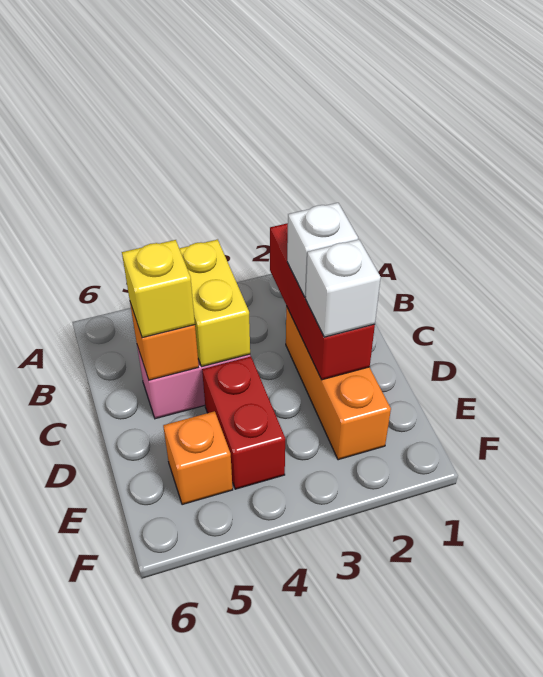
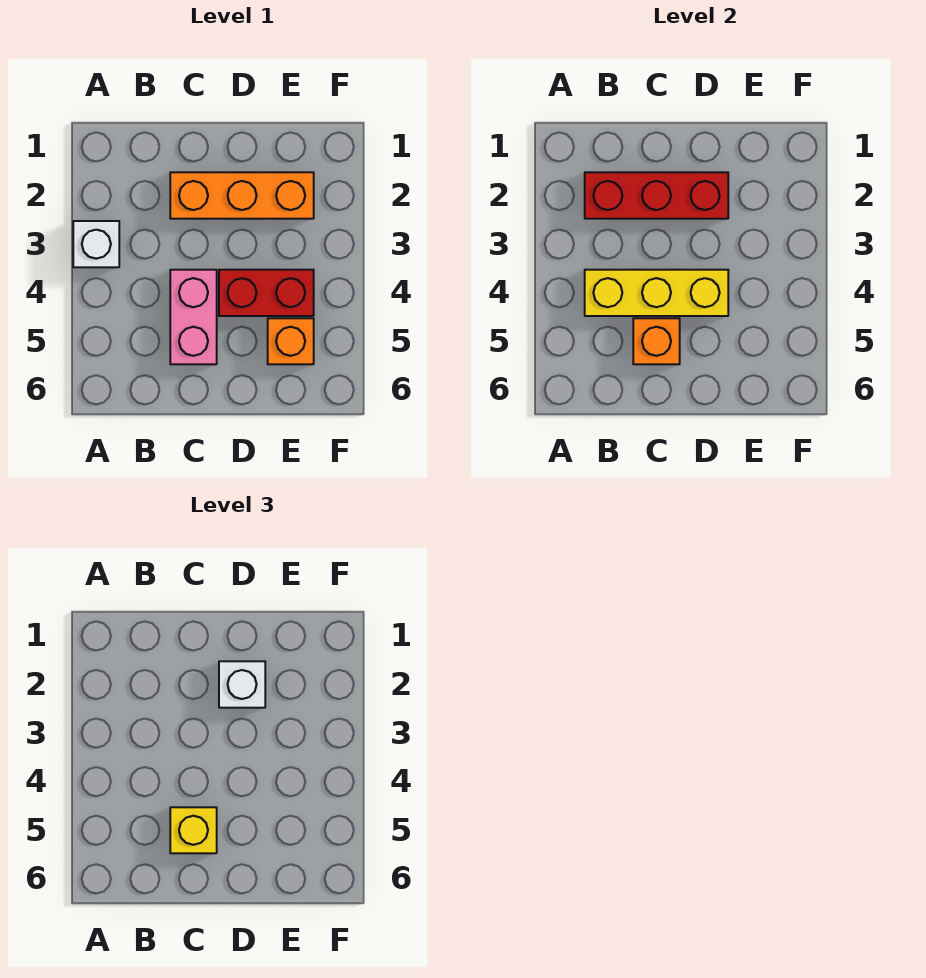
yellow brick B4:C4 level 2 -> yellow brick B4:D4 level 2
white brick C2 level 3 -> white brick A3 level 1

